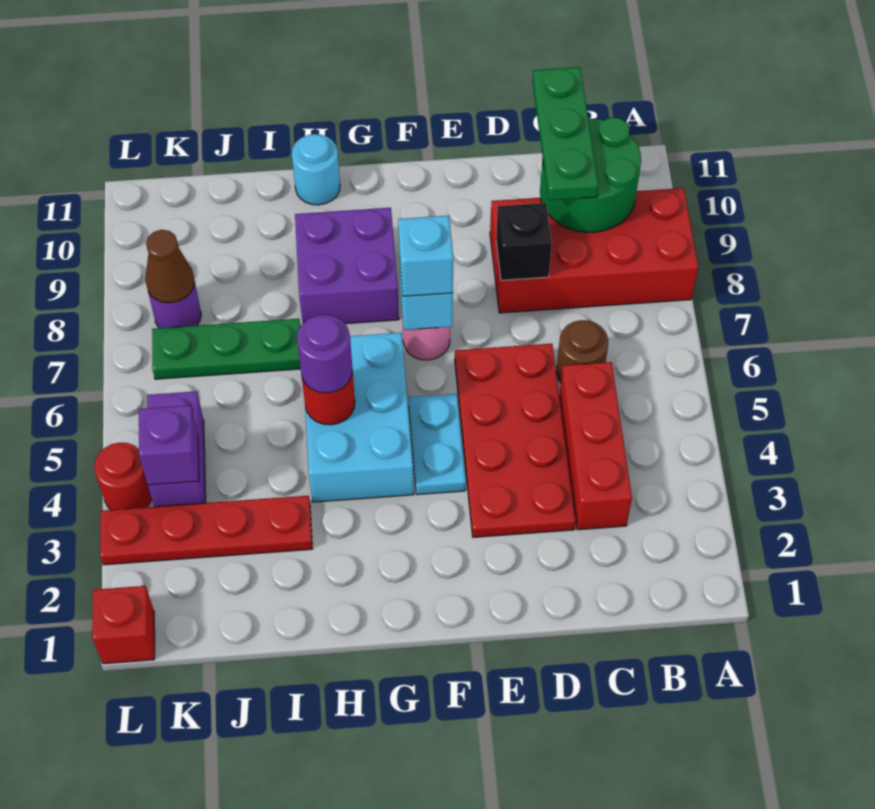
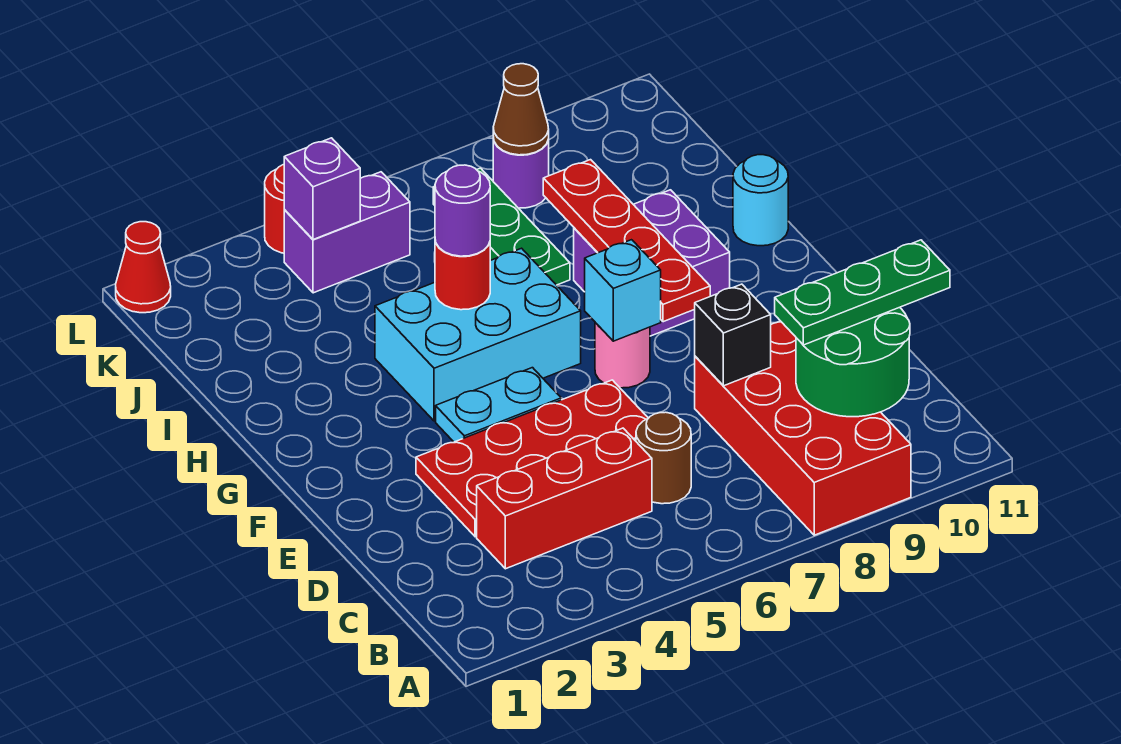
cyan brick F7 level 3 -> none
red plate I3:L3 level 1 -> red plate F8:I8 level 2
red brick L1 level 1 -> red cone L1 level 1

